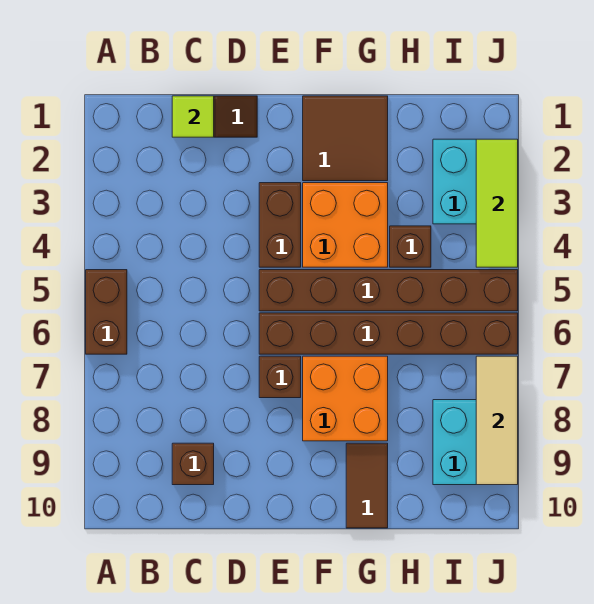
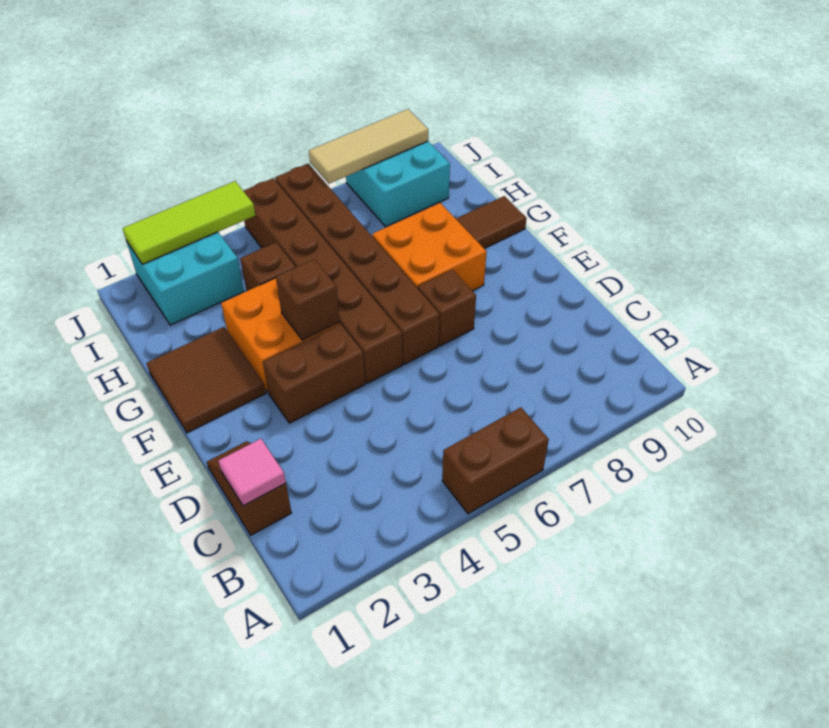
lime tile C1 level 2 -> pink tile C1 level 2
brown brick C9 level 1 -> brown brick F4 level 2

